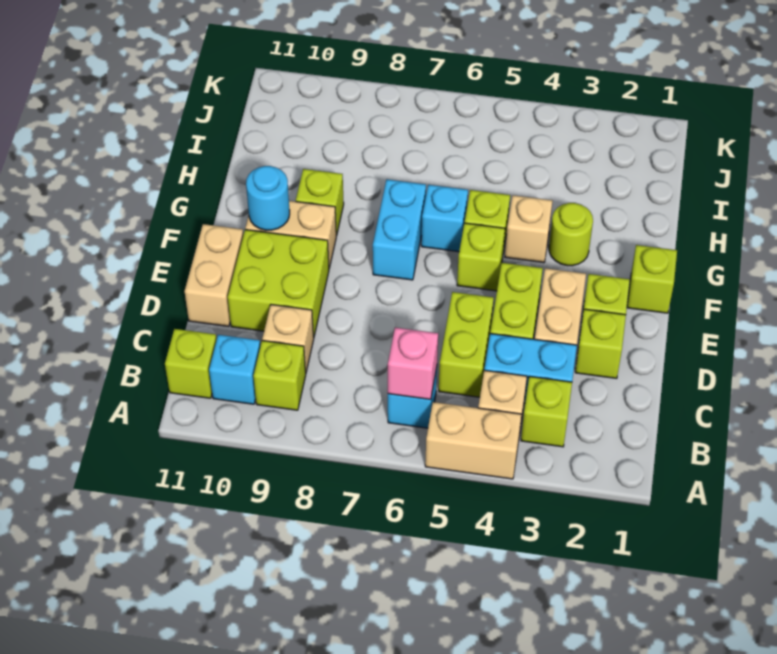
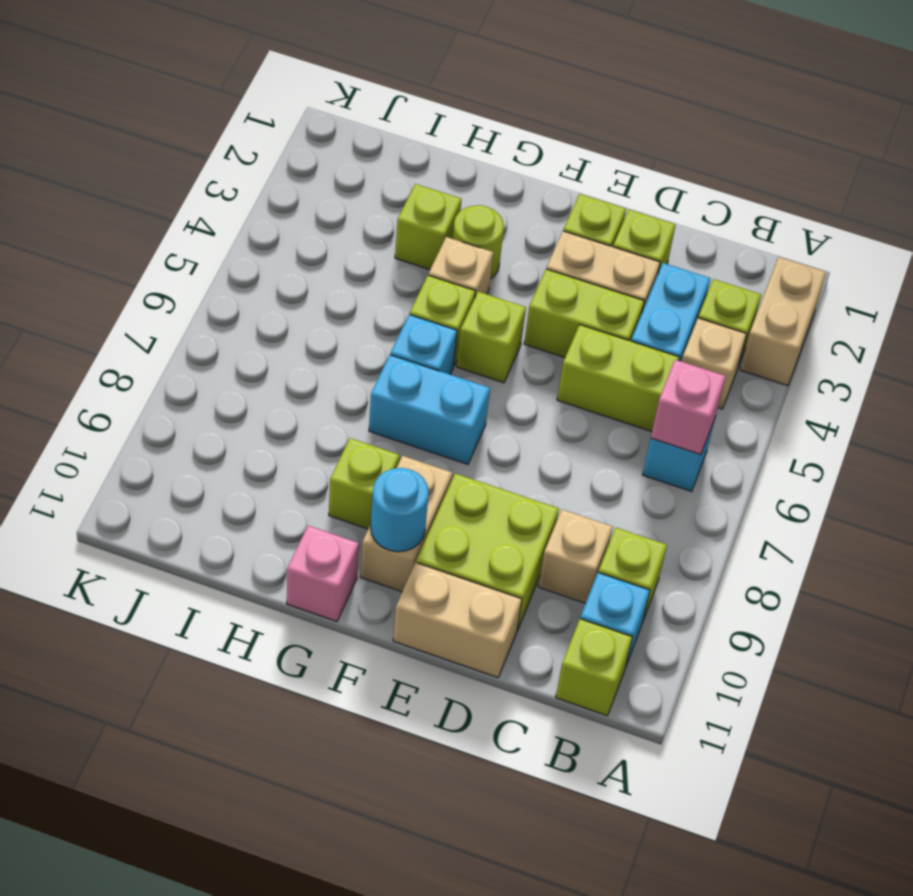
tan brick A4:A5 level 1 -> tan brick A2:A3 level 1
lime brick F1 level 1 -> lime brick H3 level 1
none -> pink brick G11 level 1

